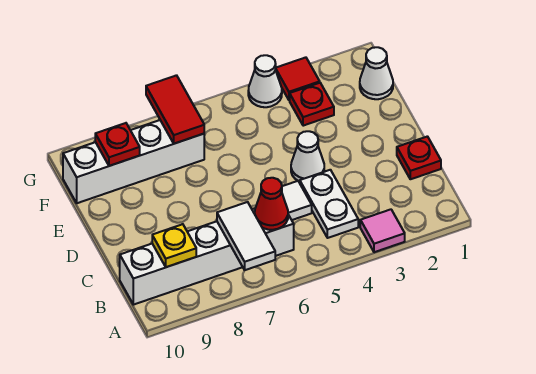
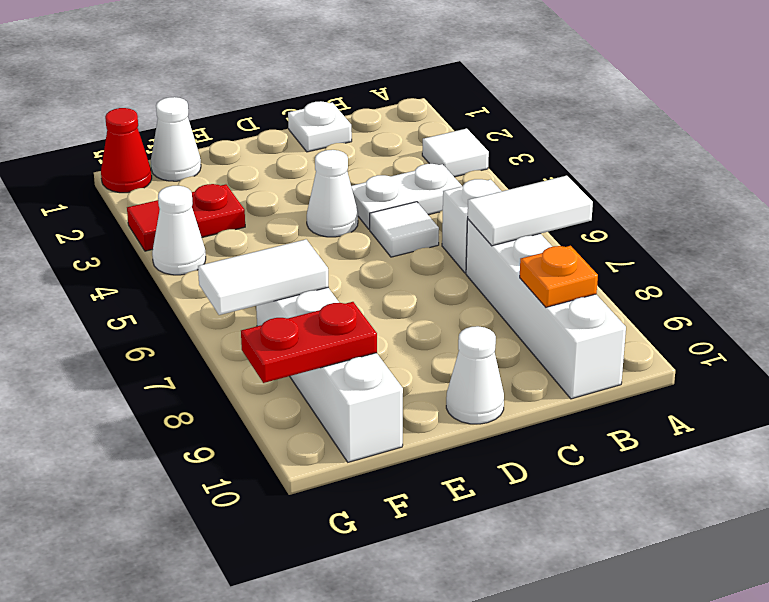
pink tile A3 level 1 -> white tile A3 level 1
red cone B6 level 2 -> red cone G1 level 1
yellow plate B9 level 2 -> orange plate B9 level 2
red plate C1 level 1 -> white plate C1 level 1
none -> white cone D10 level 1
red tile F7:G7 level 2 -> white tile F7:G7 level 2
red plate F9 level 2 -> red plate F9:G9 level 2

